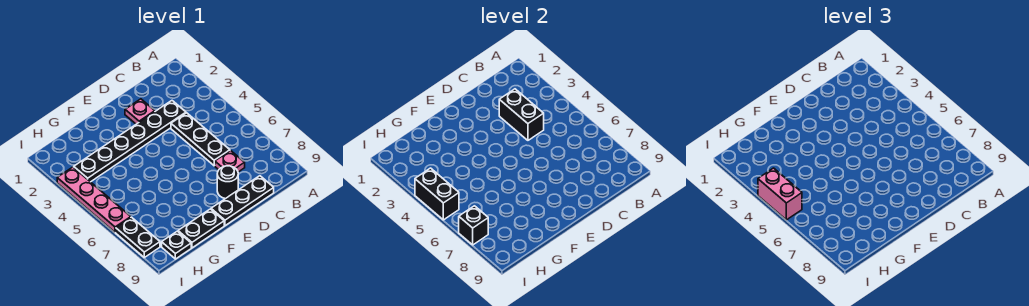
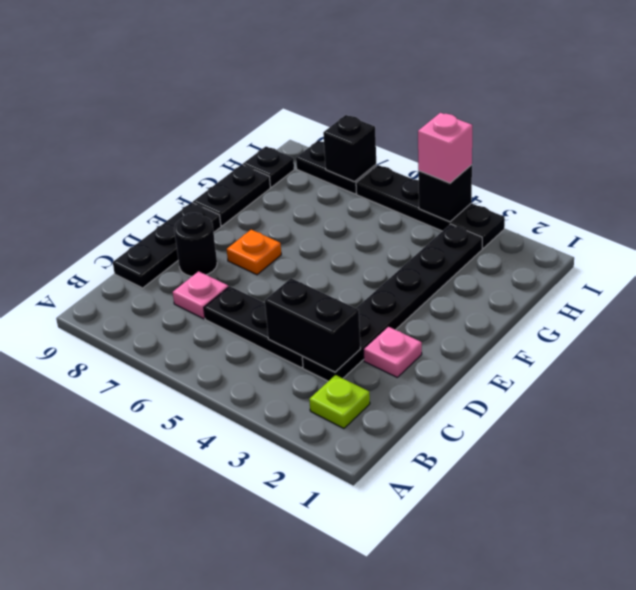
none -> lime plate B2 level 1
none -> orange plate E7 level 1
pink plate I3:I6 level 1 -> black plate I3:I6 level 1
black brick I4:I5 level 2 -> black brick I4 level 2
pink brick I4:I5 level 3 -> pink brick I4 level 3

